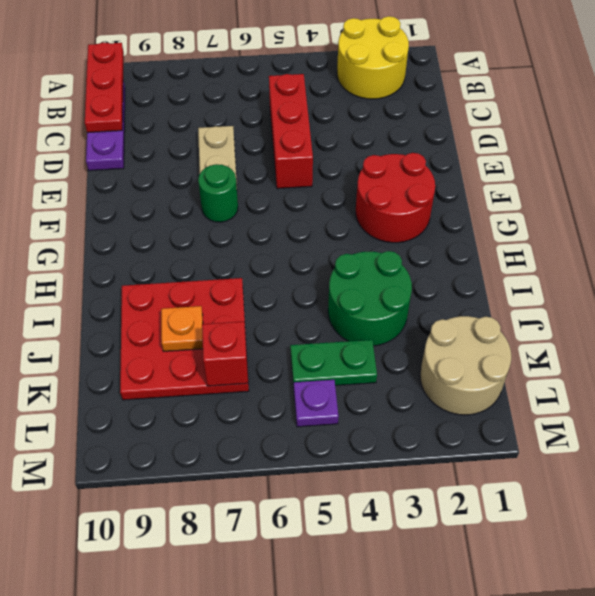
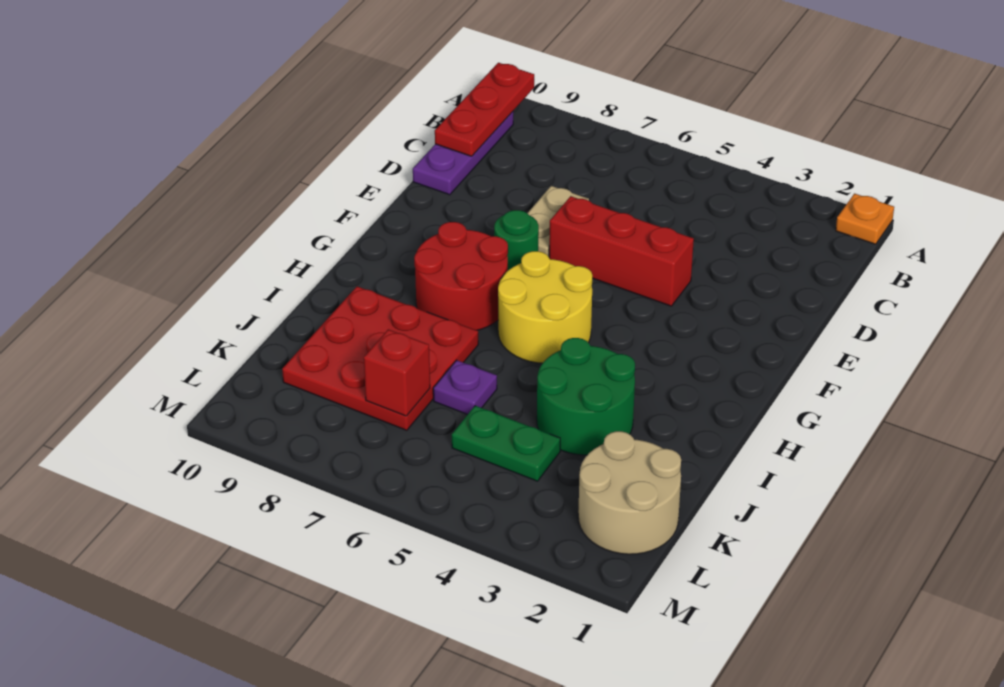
yellow round brick A2:B3 level 1 -> yellow round brick G5:H6 level 1
red brick C5:E5 level 1 -> red brick E4:E6 level 1
red round brick F2:G3 level 1 -> red round brick G7:H8 level 1
orange plate J8 level 2 -> orange plate A1 level 1
purple plate L5 level 1 -> purple plate J6 level 1

